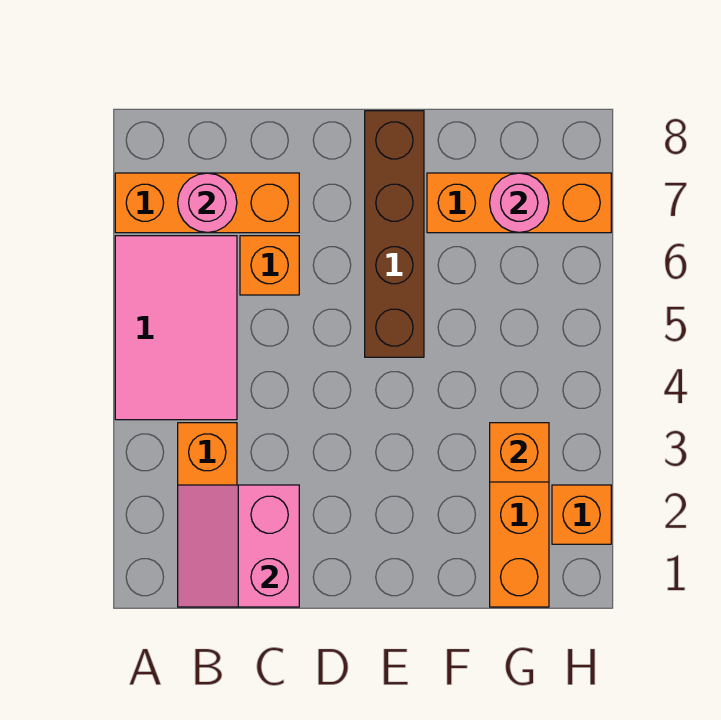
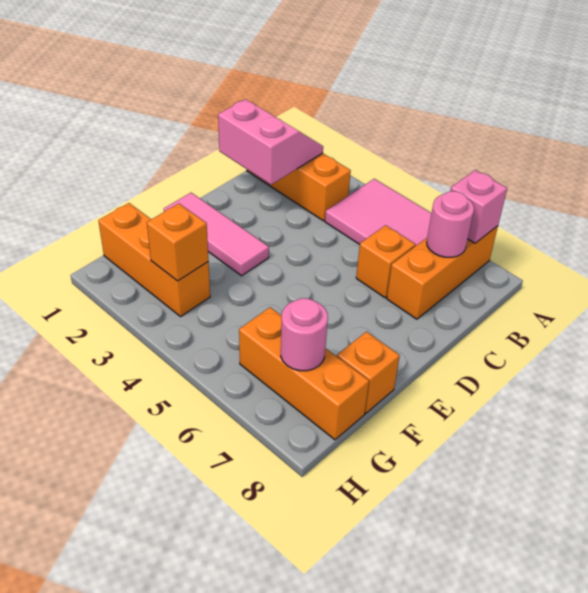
none -> pink brick A7 level 2
none -> pink tile E1:E3 level 1
brown brick E5:E8 level 1 -> none
orange brick F7:H7 level 1 -> orange brick G6:G8 level 1
orange brick H2 level 1 -> orange brick F8 level 1

